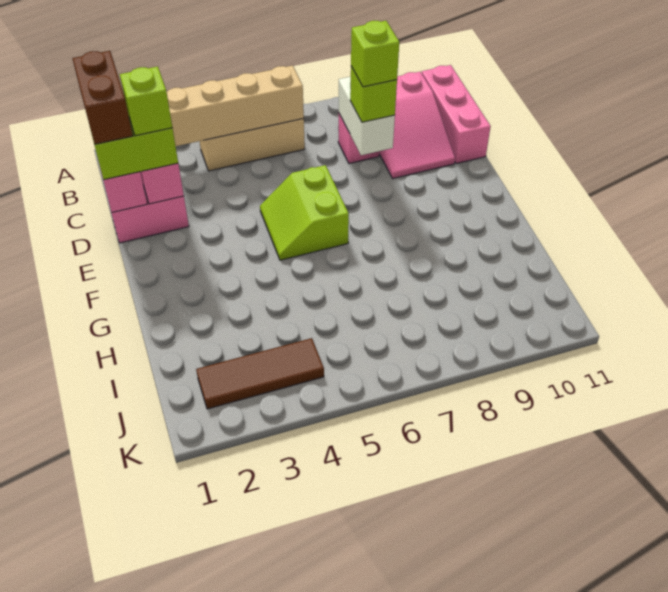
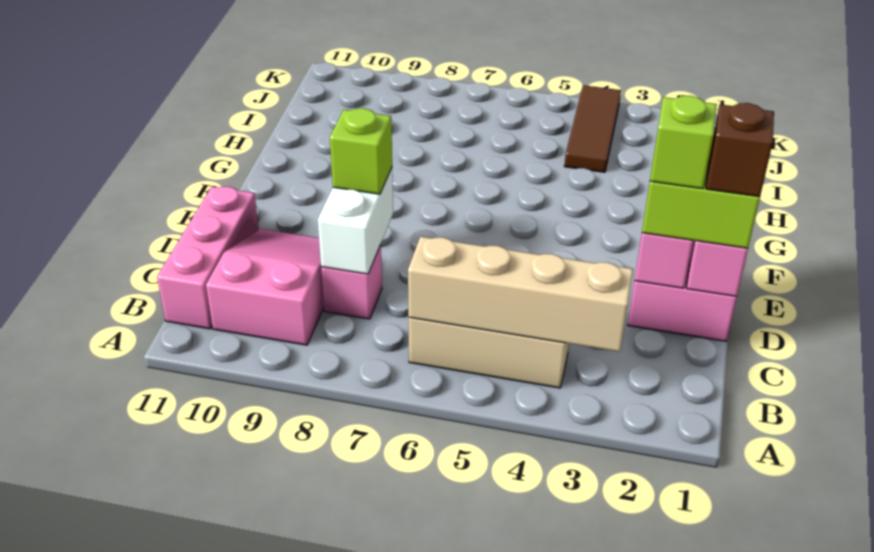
brown brick C1:D1 level 4 -> brown brick D1 level 4
lime brick D8 level 4 -> none
lime slope E5:F6 level 1 top 6 -> none
brown tile J2:J4 level 1 -> brown tile I4:K4 level 1

